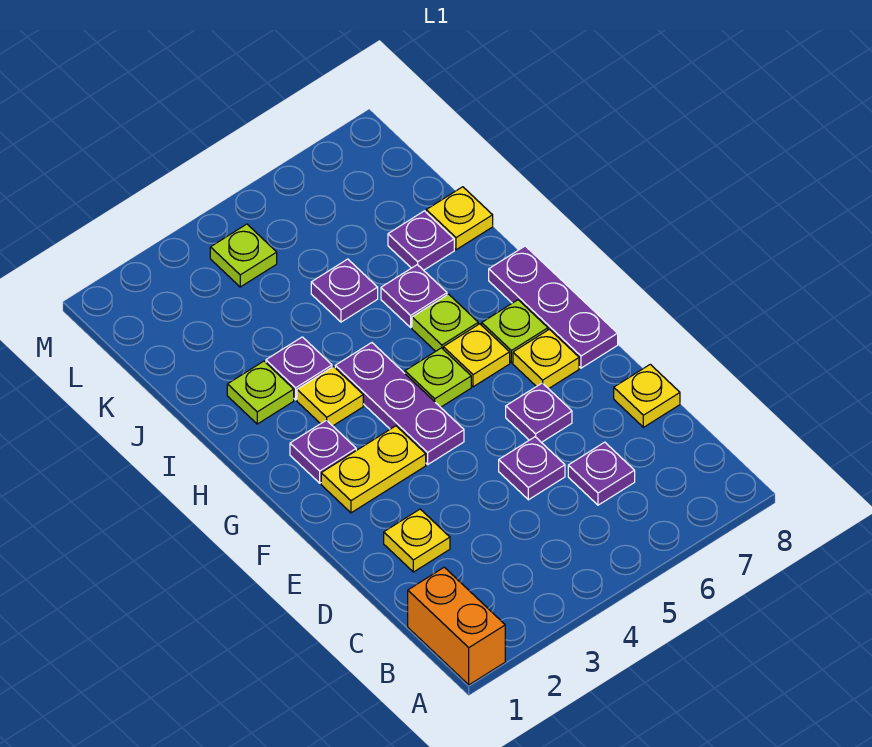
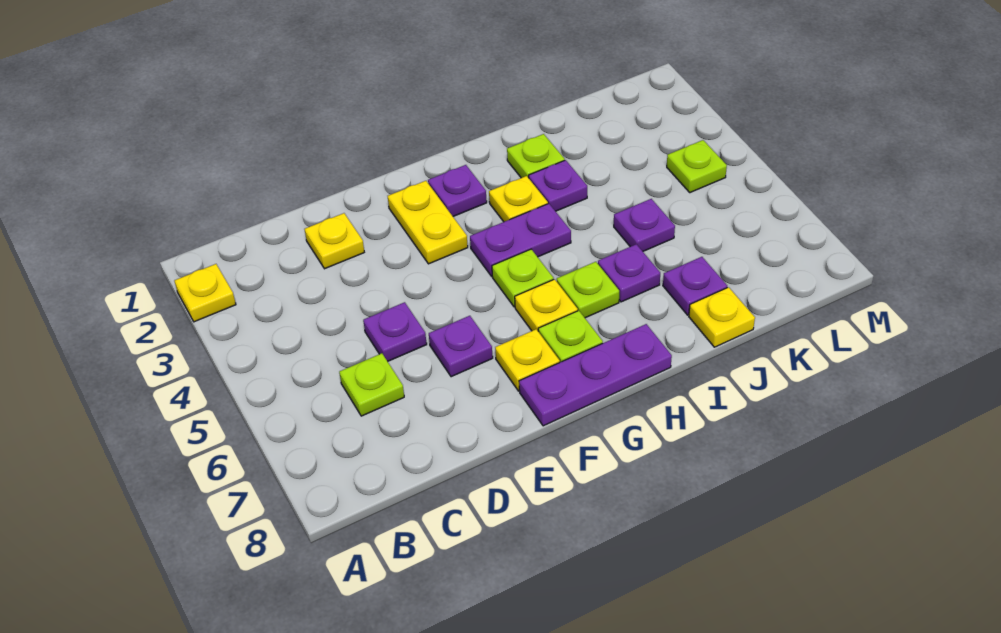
orange brick A1:B1 level 1 -> none
purple plate C6 level 1 -> lime plate C6 level 1
yellow plate D8 level 1 -> yellow plate A2 level 1
purple plate F4:H4 level 1 -> purple plate G4:H4 level 1

